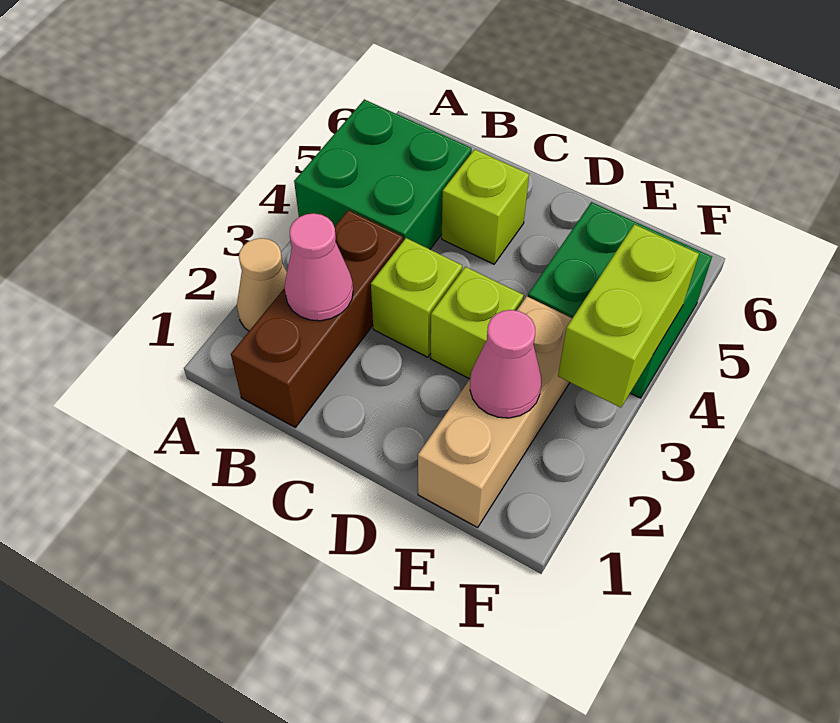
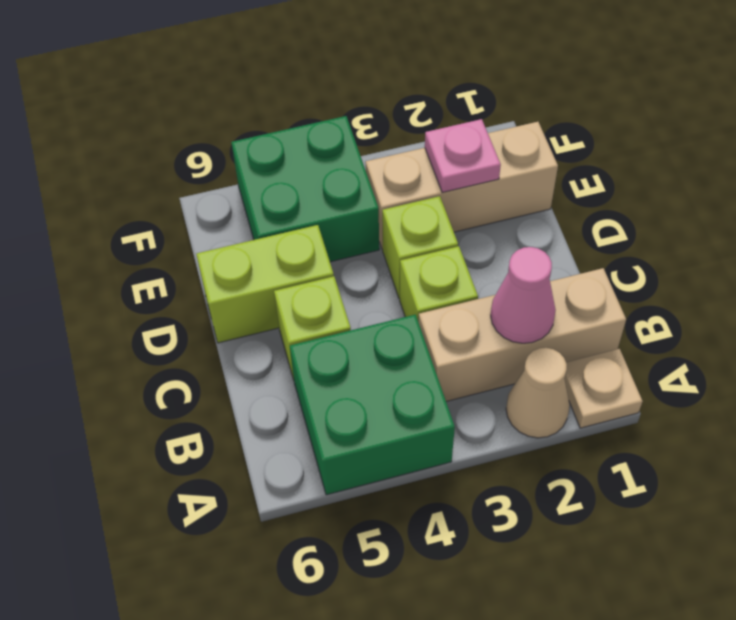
none -> tan plate A1 level 1
brown brick B1:B3 level 1 -> tan brick B1:B3 level 1
pink cone E2 level 2 -> pink plate E2 level 2
lime brick F3:F4 level 2 -> lime brick D5:D6 level 1

